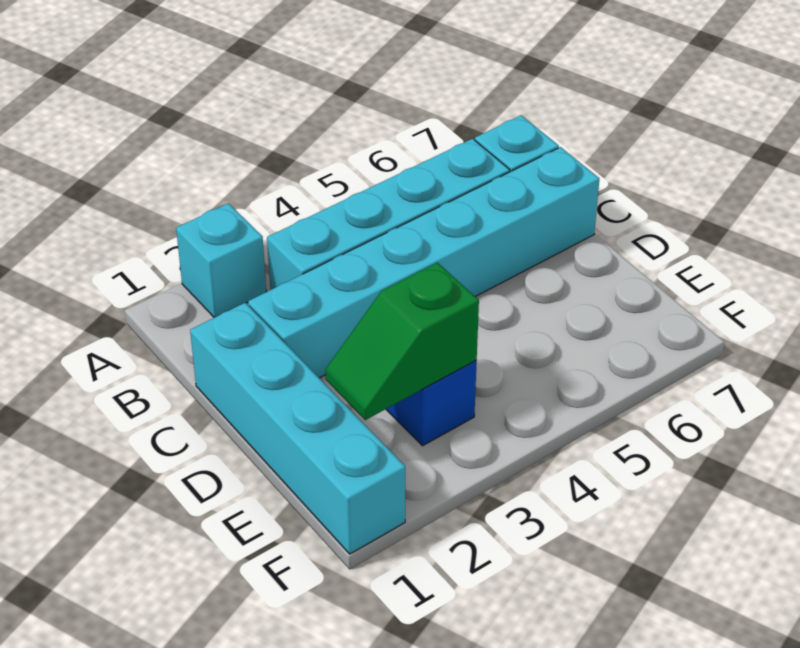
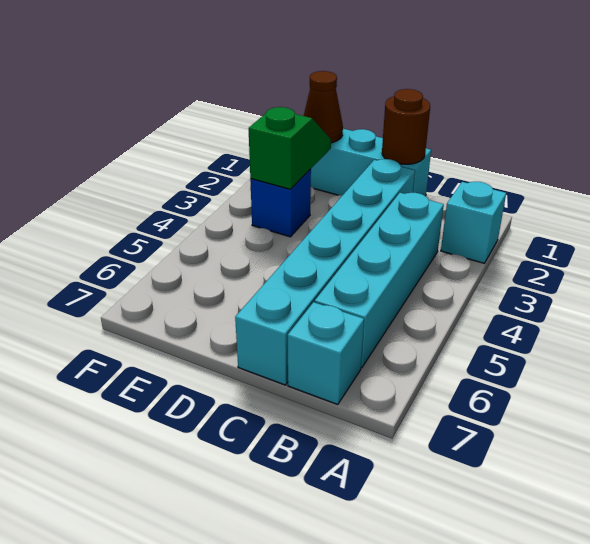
none -> brown round brick C1 level 2
none -> brown cone E1 level 2

